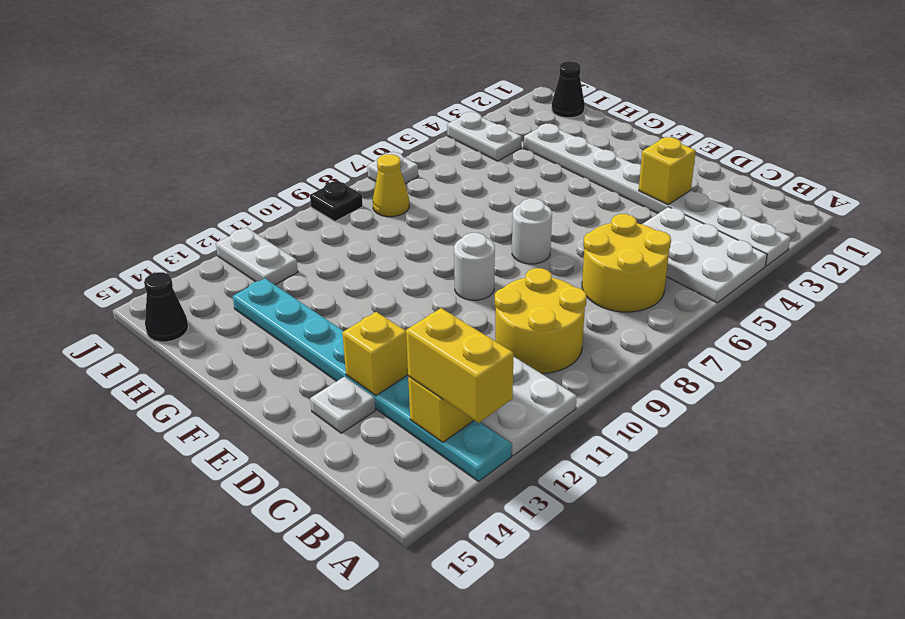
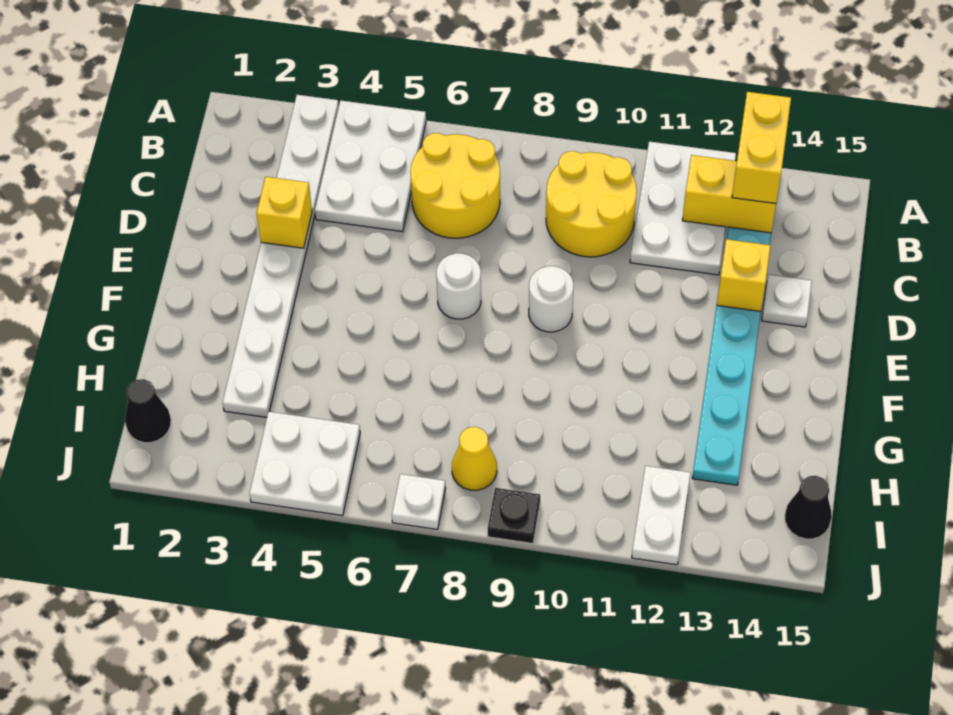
white plate I4:J4 level 1 -> white plate I4:J5 level 1

